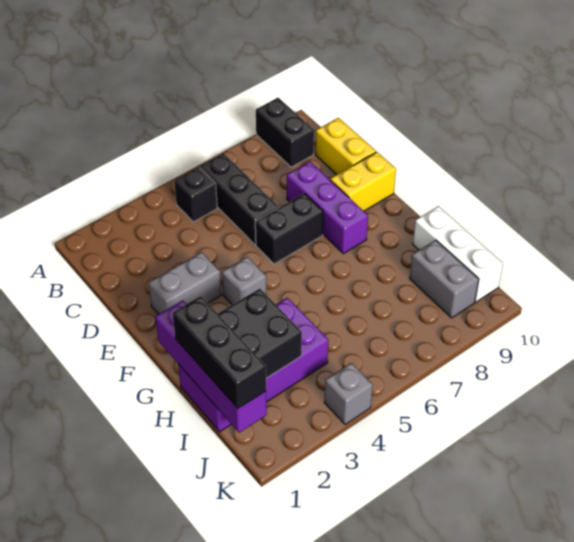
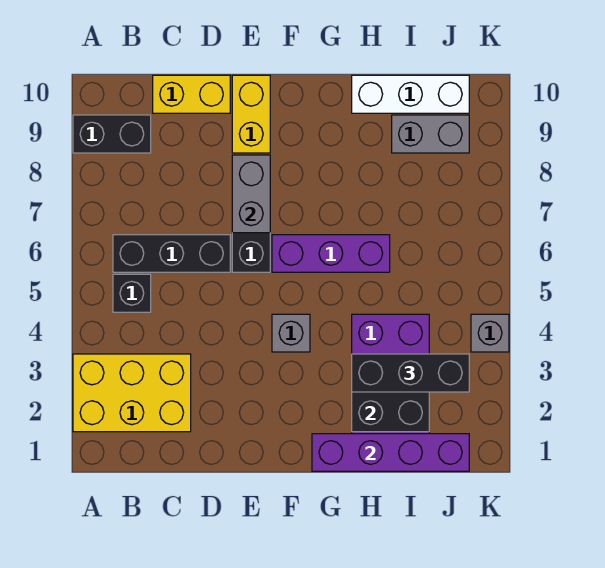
none -> yellow brick A2:C3 level 1
purple brick D8:F8 level 1 -> purple brick F6:H6 level 1
grey brick E2:E3 level 1 -> grey brick E7:E8 level 2
black brick H1:J1 level 3 -> black brick H3:J3 level 3

